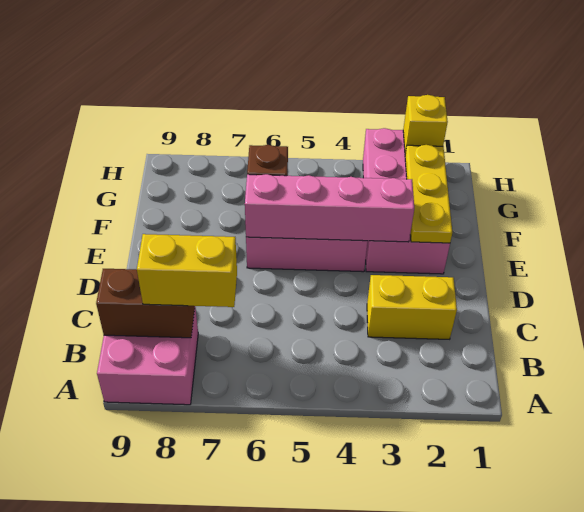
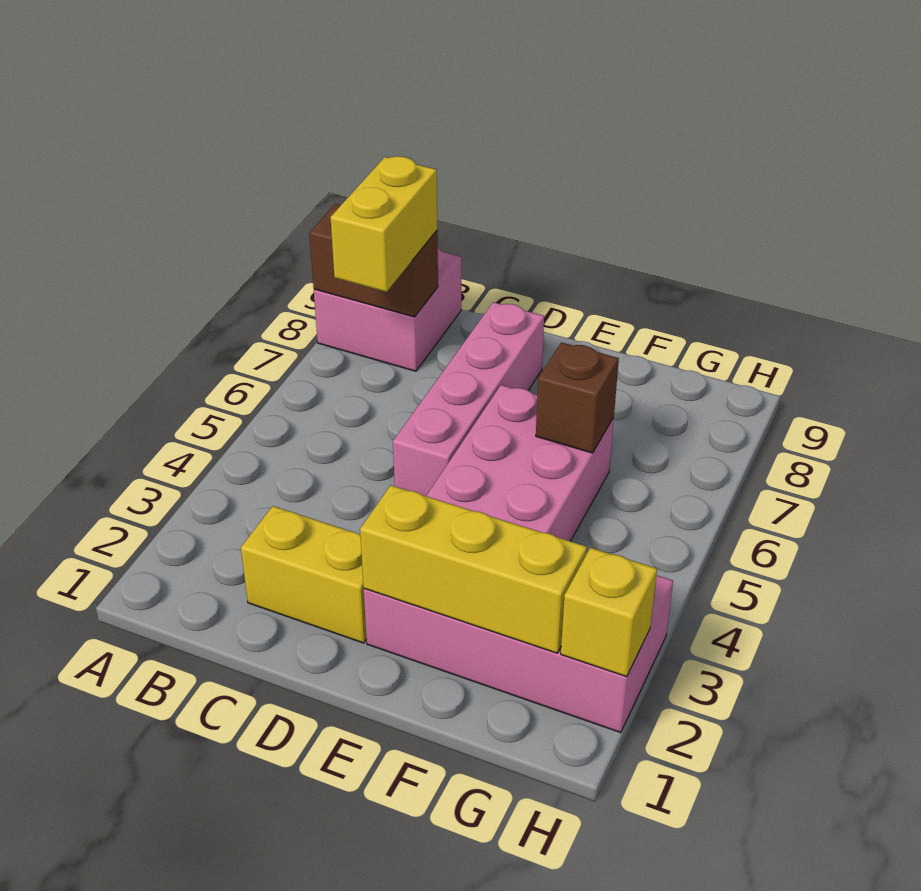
brown brick B8:B9 level 2 -> brown brick A8:B8 level 2
yellow brick C2:C3 level 1 -> yellow brick C2:D2 level 1
yellow plate E2:G2 level 2 -> yellow brick E2:G2 level 2
pink brick E3:E6 level 2 -> pink brick D5:D8 level 1

